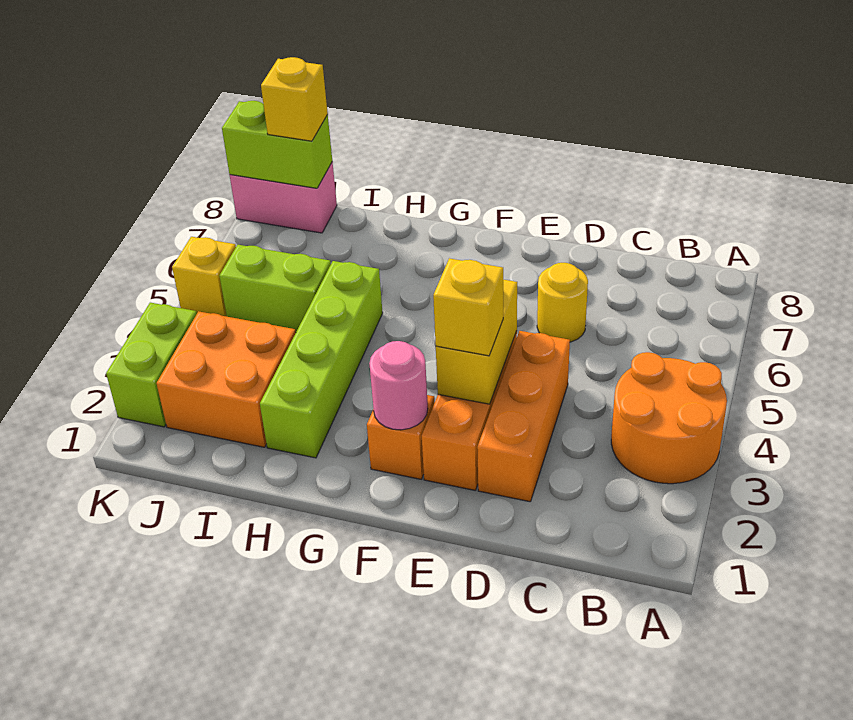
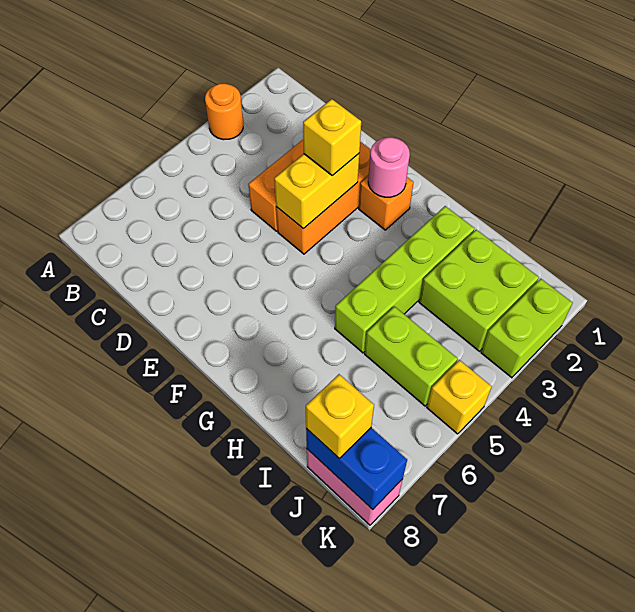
orange round brick A3:B4 level 1 -> orange round brick A3 level 1
yellow round brick D6 level 1 -> none
orange brick I2:J3 level 1 -> lime brick I2:J3 level 1
lime brick J8:K8 level 2 -> blue brick J8:K8 level 2

